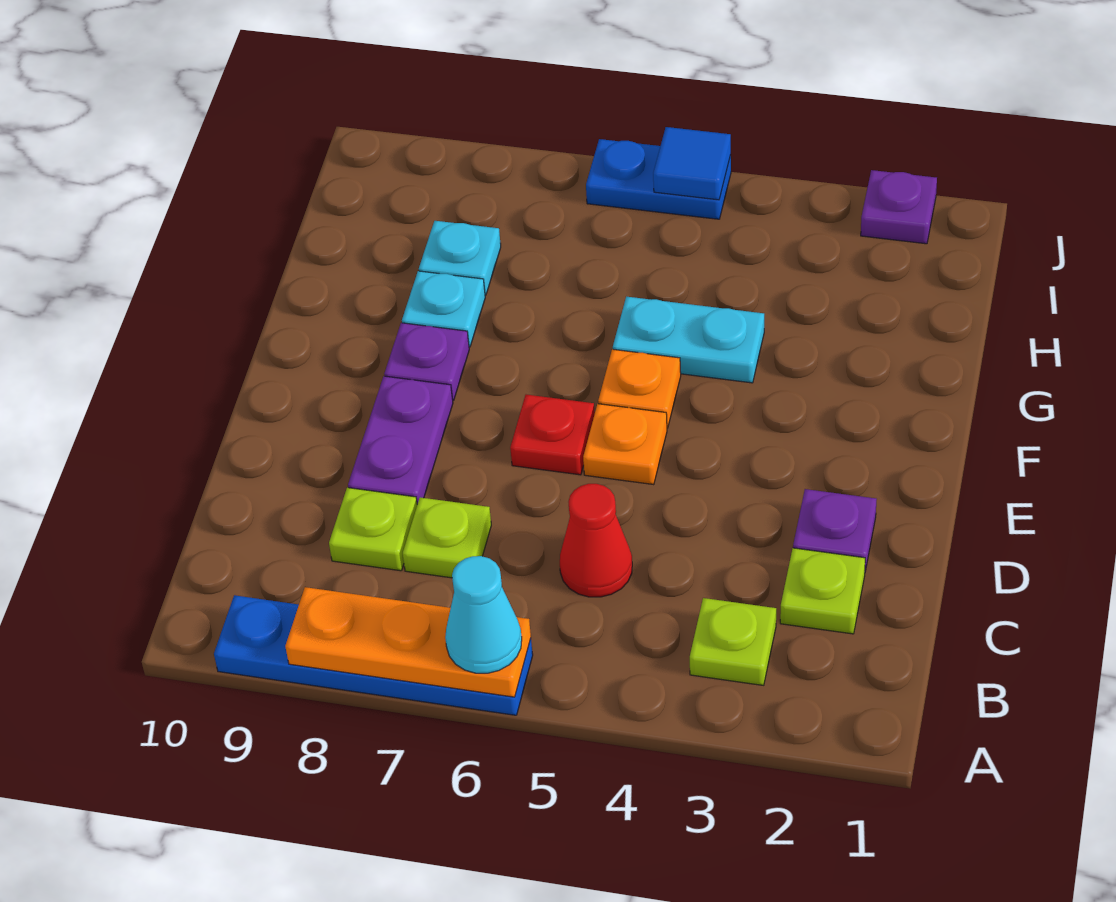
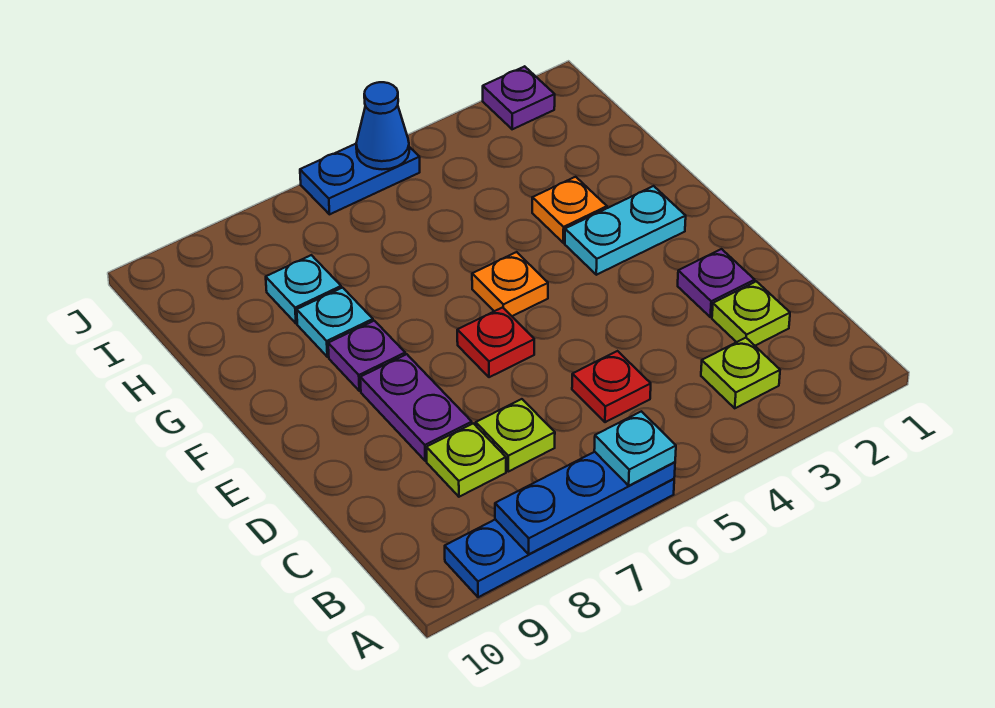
orange plate A6:A8 level 2 -> blue plate A6:A8 level 2
cyan cone A6 level 3 -> cyan plate A6 level 3
red cone C5 level 1 -> red plate C5 level 1
orange plate E5 level 1 -> orange plate G3 level 1
cyan plate G4:G5 level 1 -> cyan plate F2:F3 level 1
blue tile J5 level 2 -> blue cone J5 level 2

